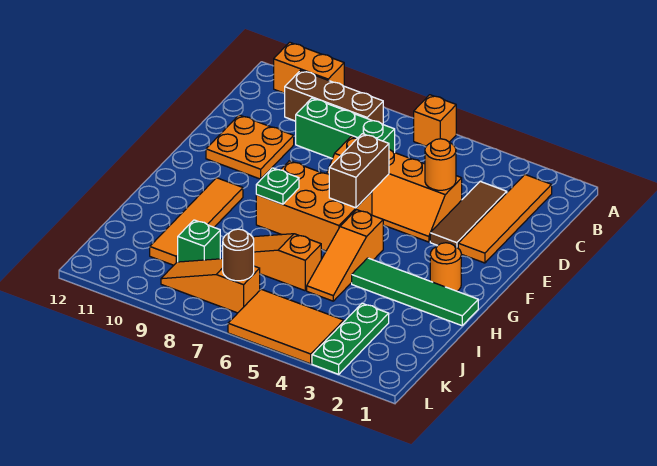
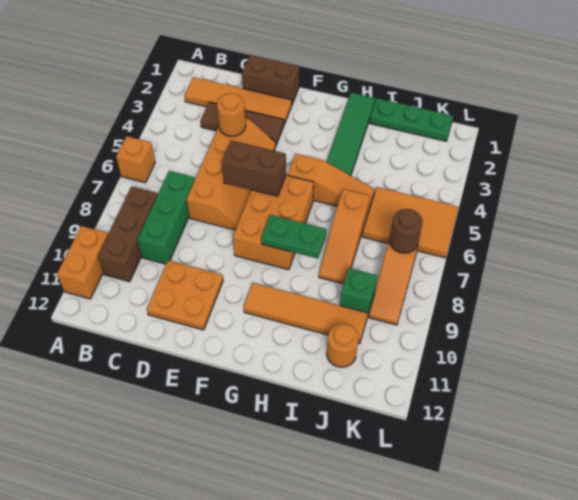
none -> brown brick D1:E1 level 1
orange round brick G2 level 1 -> orange round brick J11 level 1
green plate G8 level 2 -> green plate G8:H8 level 2
green plate J3:L3 level 1 -> green plate I1:K1 level 1
orange tile K4:L6 level 1 -> orange tile J5:L6 level 1

